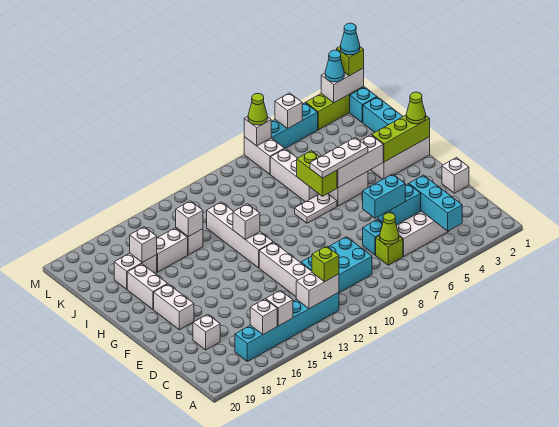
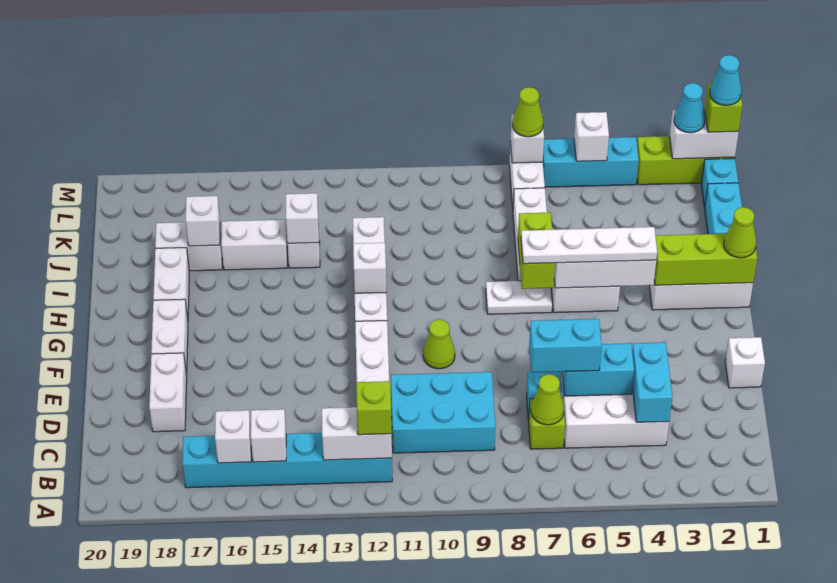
cyan brick B4:D4 level 2 -> cyan brick C4:D4 level 2
white brick D18 level 1 -> white brick D18:E18 level 1
none -> lime cone F10 level 1
white plate H5:H7 level 3 -> white plate H4:H7 level 3

